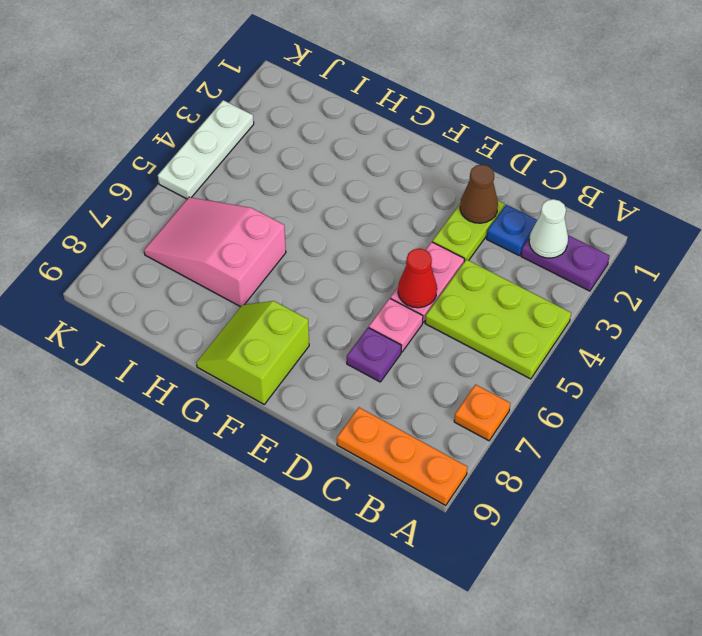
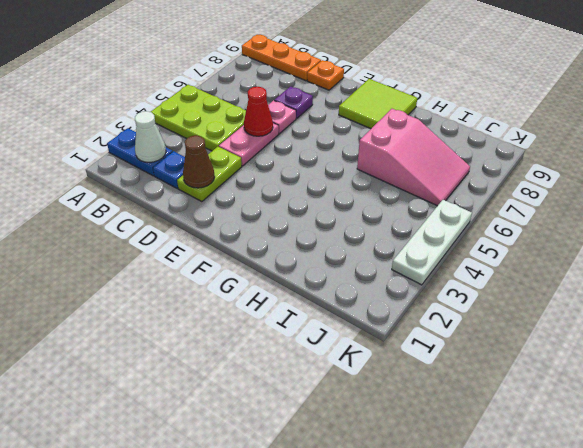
purple plate A2:B2 level 1 -> blue plate A2:B2 level 1
orange plate A7 level 1 -> orange plate D9 level 1
lime slope F8:G9 level 1 top F -> lime tile F8:G9 level 1

